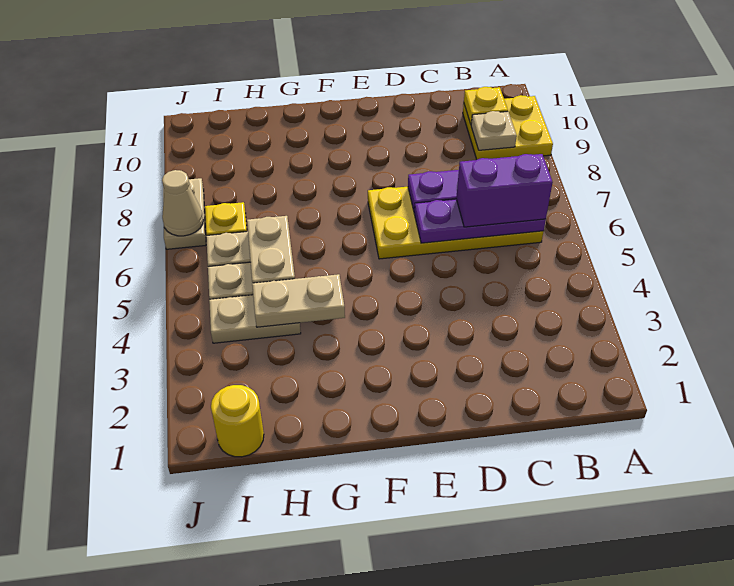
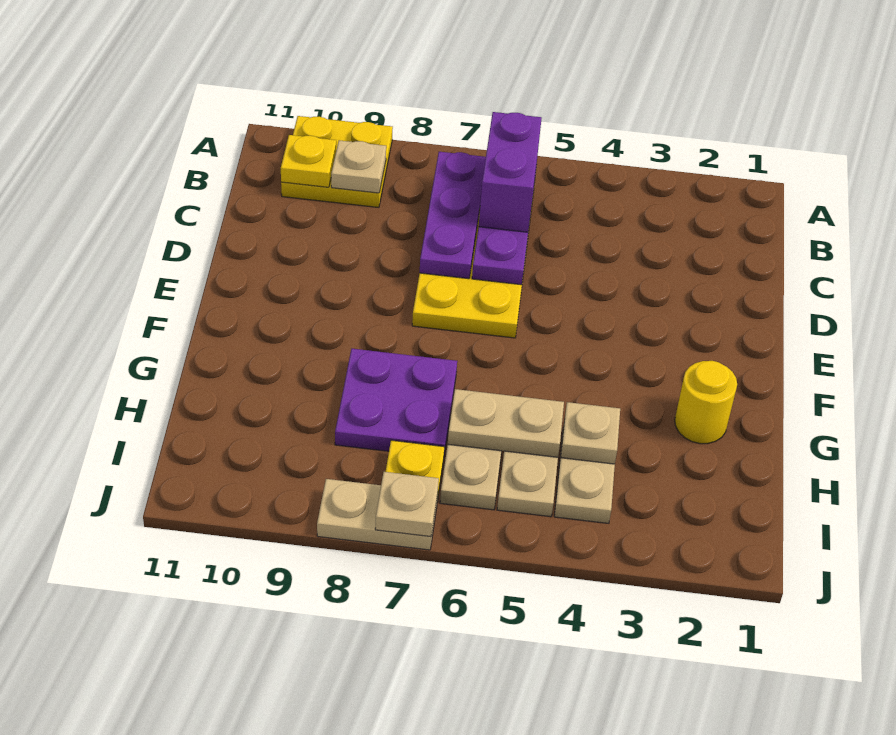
tan plate G4:H4 level 2 -> tan plate H4 level 2
none -> purple plate G7:H8 level 1
yellow round brick I1 level 1 -> yellow round brick G2 level 1
tan cone J7 level 2 -> tan plate J7 level 2

